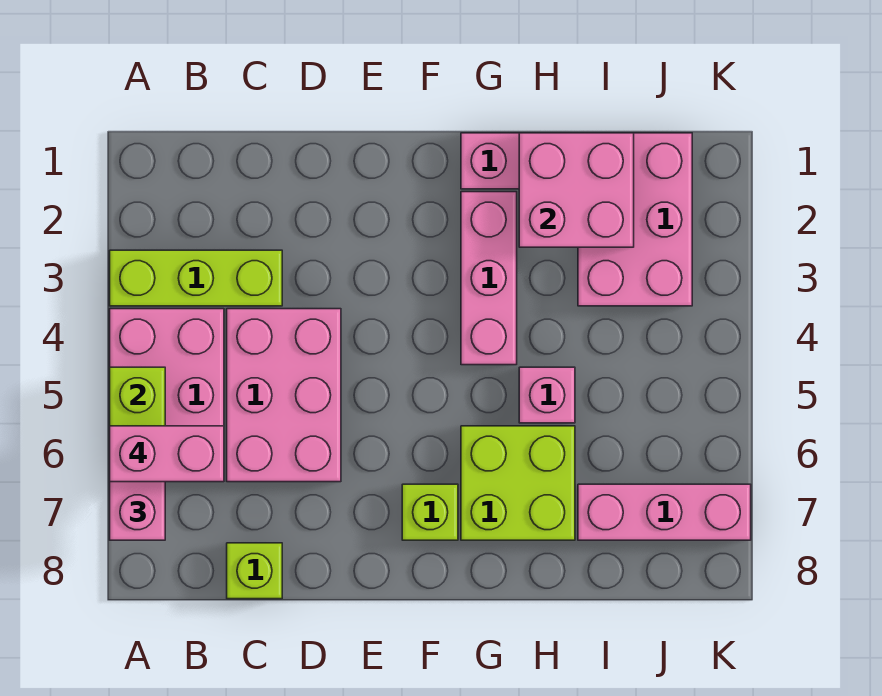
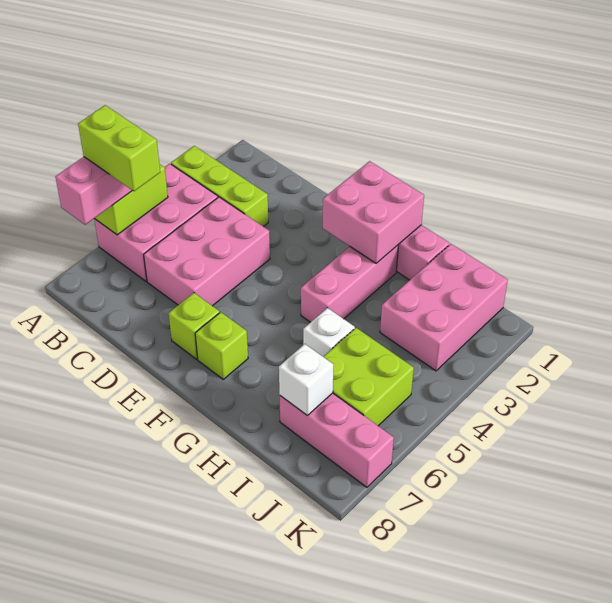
pink brick A6:B6 level 4 -> lime brick A6:B6 level 4
lime brick C8 level 1 -> lime brick E7 level 1
lime brick G6:H7 level 1 -> lime brick I5:J6 level 1
pink brick H1:I2 level 2 -> pink brick F1:G2 level 2
pink brick H5 level 1 -> white brick H5 level 1
none -> white brick I7 level 2

